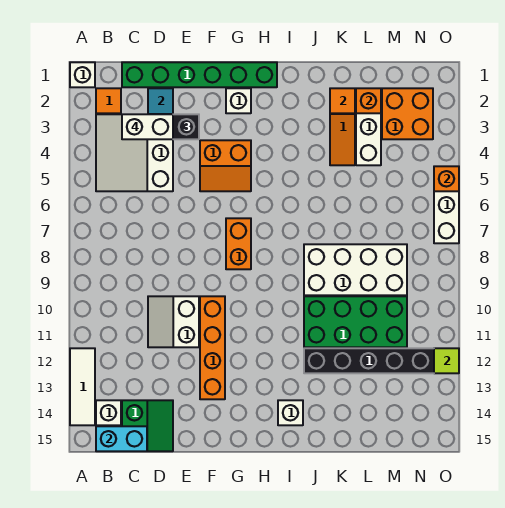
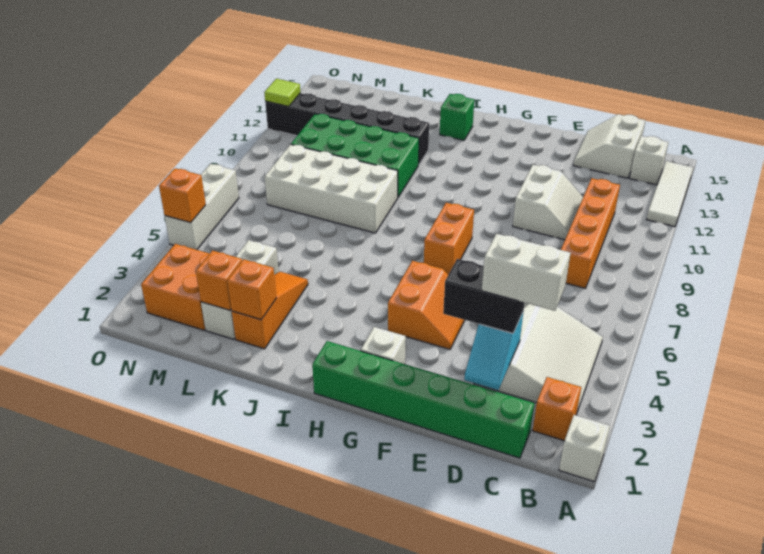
orange tile B2 level 1 -> orange brick B2 level 1
cyan brick B15:C15 level 2 -> none
green slope C14:D15 level 1 top C -> white slope C14:D15 level 1 top C
orange slope F4:G5 level 1 top 4 -> orange slope F4:G5 level 1 top G
orange brick F10:F13 level 1 -> orange brick C8:C11 level 1
white brick I14 level 1 -> green brick I14 level 1
orange tile K2 level 2 -> orange brick K2 level 2

